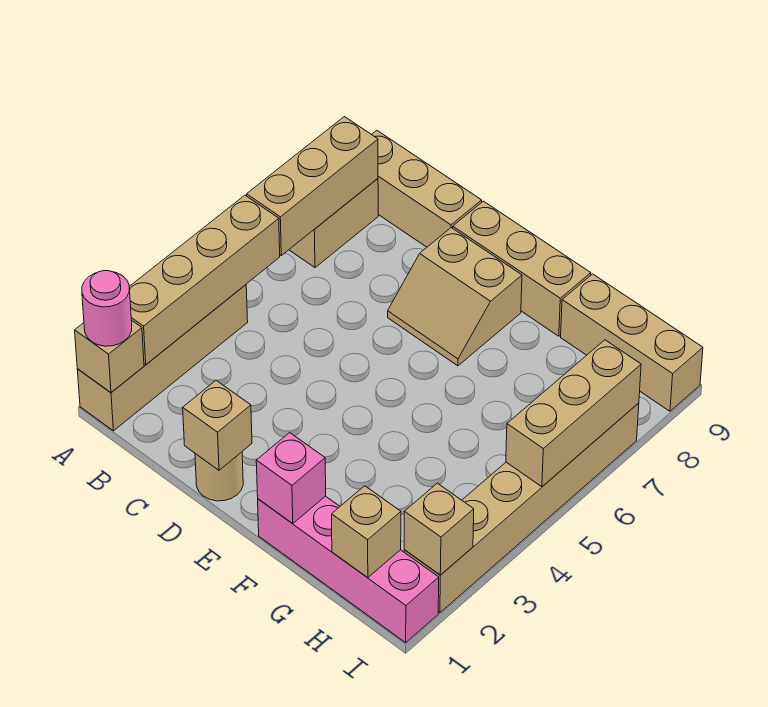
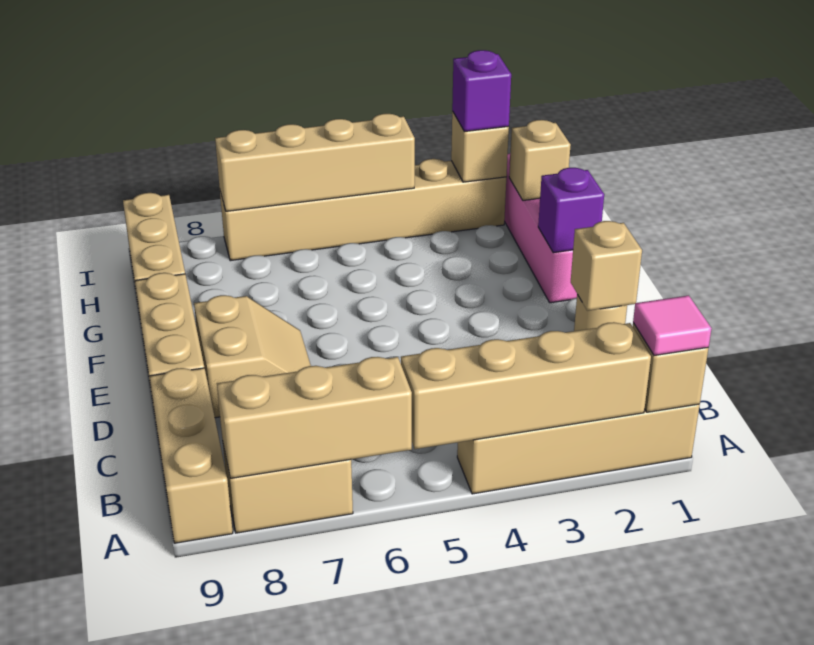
pink round brick A1 level 3 -> pink tile A1 level 3
pink brick F1 level 2 -> purple brick F1 level 2
none -> purple brick I2 level 3
tan brick I5:I7 level 2 -> tan brick I4:I7 level 2

